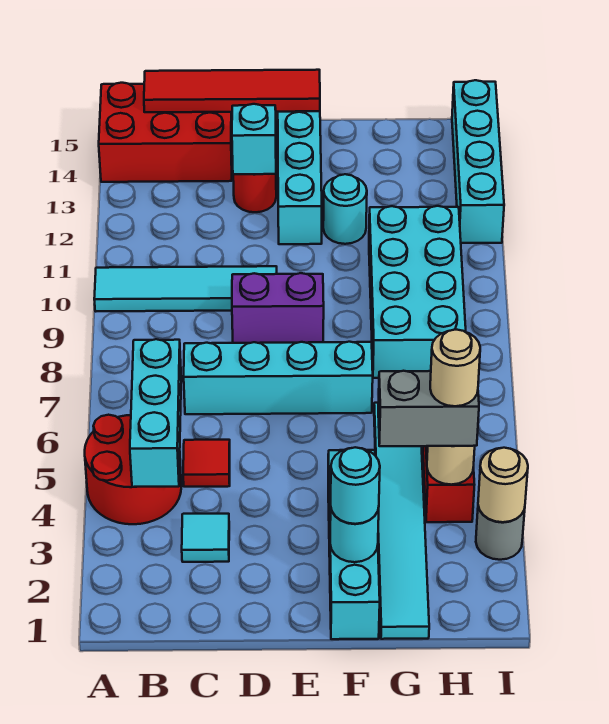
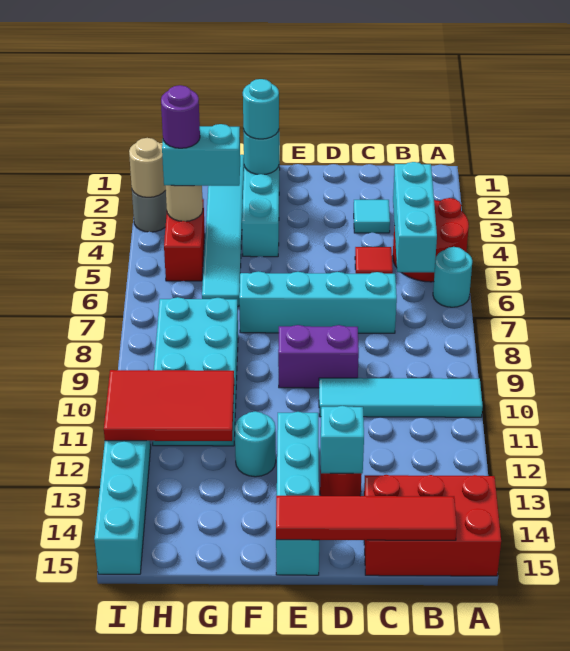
none -> cyan round brick A6 level 1
grey brick G4:H4 level 3 -> cyan brick G4:H4 level 3
none -> red tile G11:I12 level 2
tan round brick H4 level 4 -> purple round brick H4 level 4

